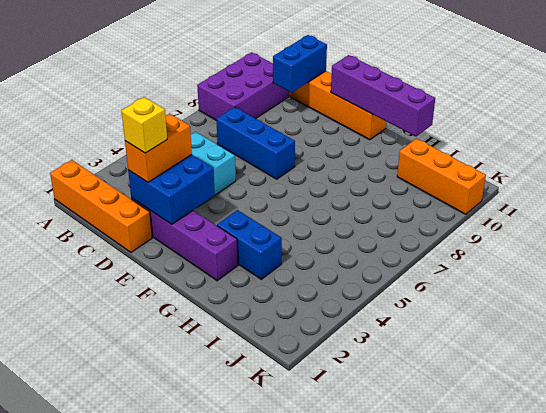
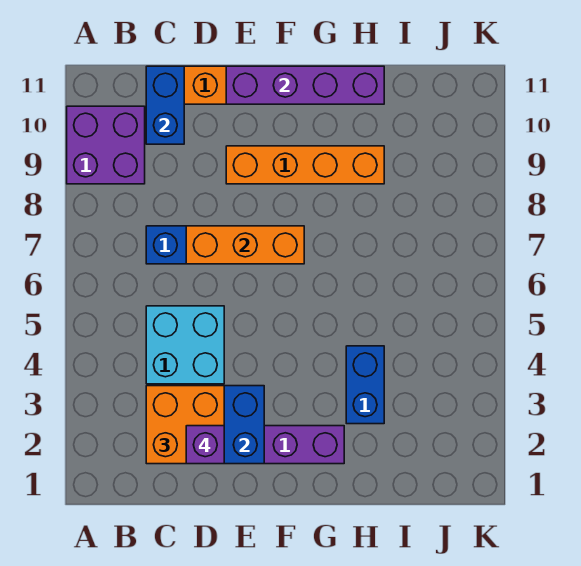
orange brick A1:D1 level 1 -> orange brick E9:H9 level 1
purple brick A8:B10 level 1 -> purple brick A9:B10 level 1
orange brick D2:D3 level 3 -> orange brick C2:D3 level 3
yellow brick D2 level 4 -> purple brick D2 level 4
blue brick G3:H3 level 1 -> blue brick H3:H4 level 1
orange brick I10:K10 level 1 -> orange brick D7:F7 level 2

